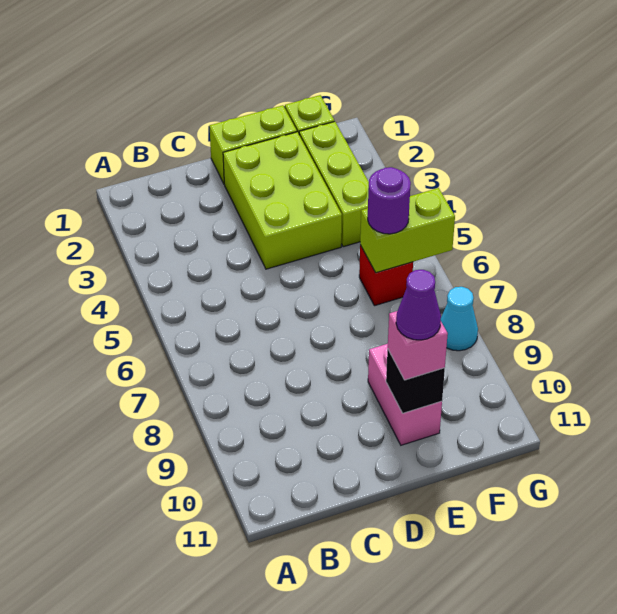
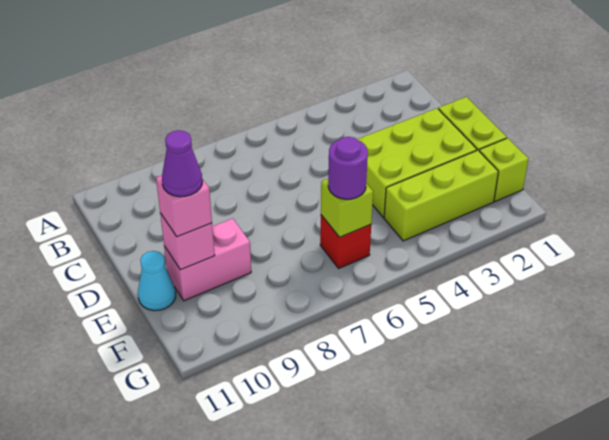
black brick E10 level 2 -> pink brick E10 level 2
lime brick F6:G6 level 2 -> lime brick F6 level 2
cyan cone G8 level 1 -> cyan cone E11 level 1

